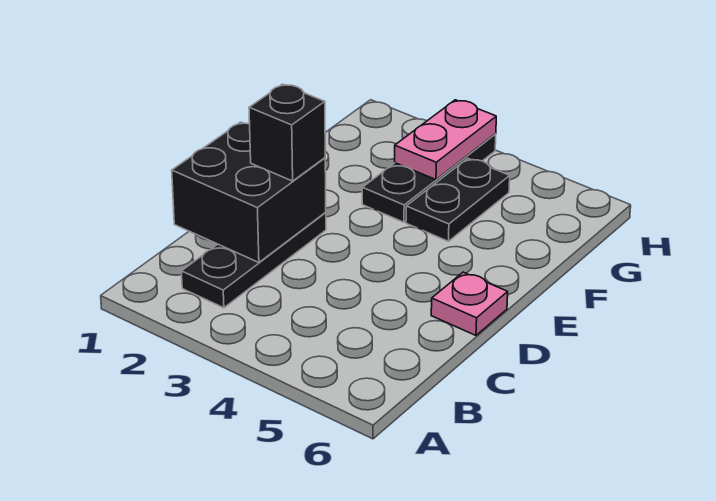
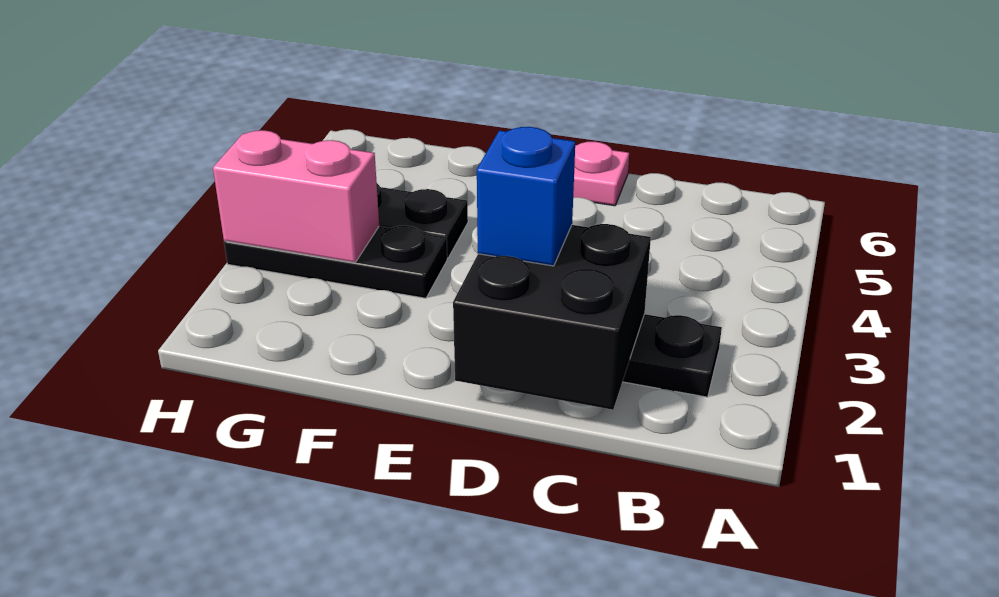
black brick D2 level 3 -> blue brick D2 level 3
pink plate G3:H3 level 2 -> pink brick G3:H3 level 2

